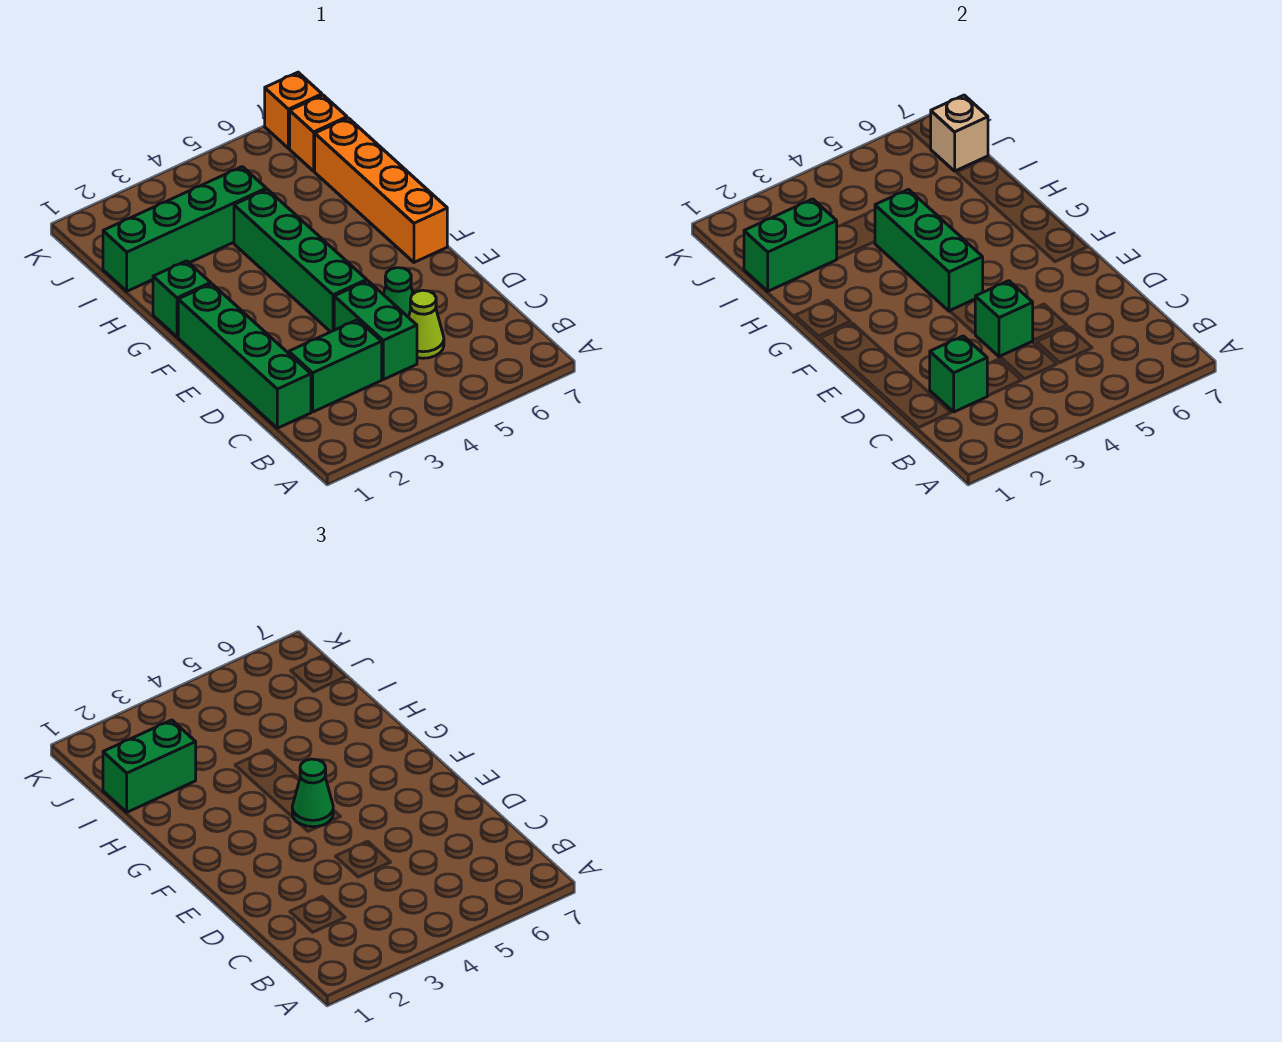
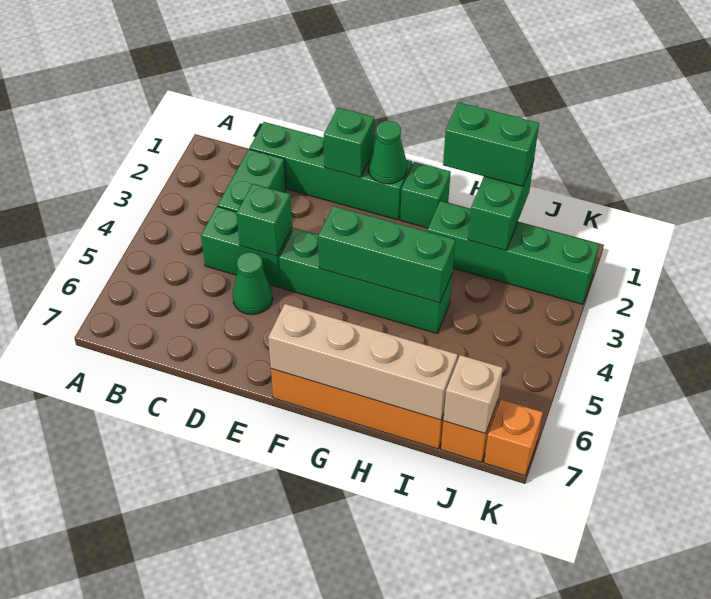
green brick C2 level 2 -> green brick E1 level 2
lime cone C5 level 1 -> none
green cone F4 level 3 -> green cone F1 level 2
none -> tan brick F7:I7 level 2
green brick I1:I4 level 1 -> green brick H2:K2 level 1
green brick I1:I2 level 3 -> green brick H1:I1 level 3

